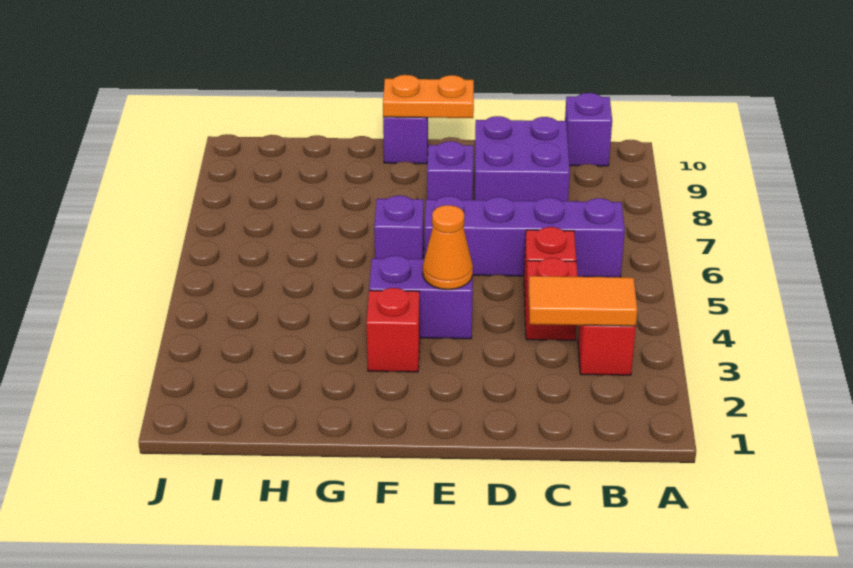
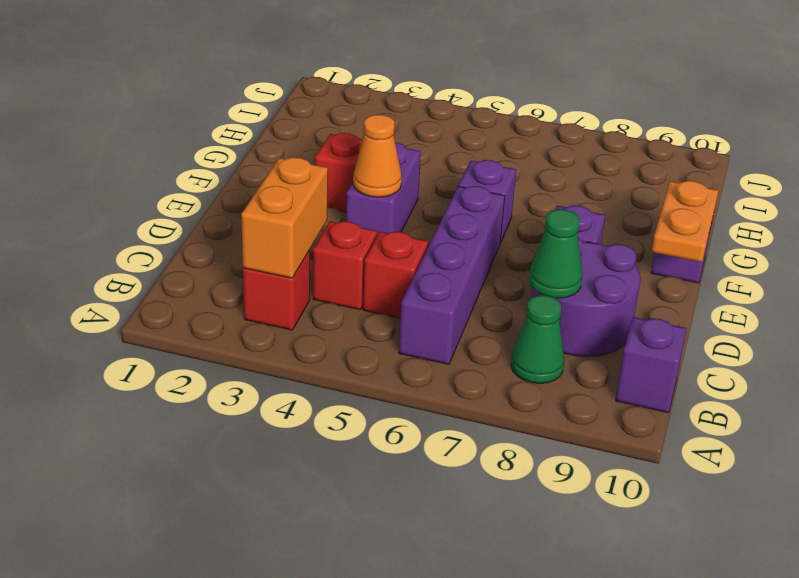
orange tile B3:C3 level 2 -> orange brick B3:C3 level 2
none -> green cone B8 level 1
purple brick C8:D9 level 1 -> purple round brick C8:D9 level 1
none -> green cone C8 level 2

